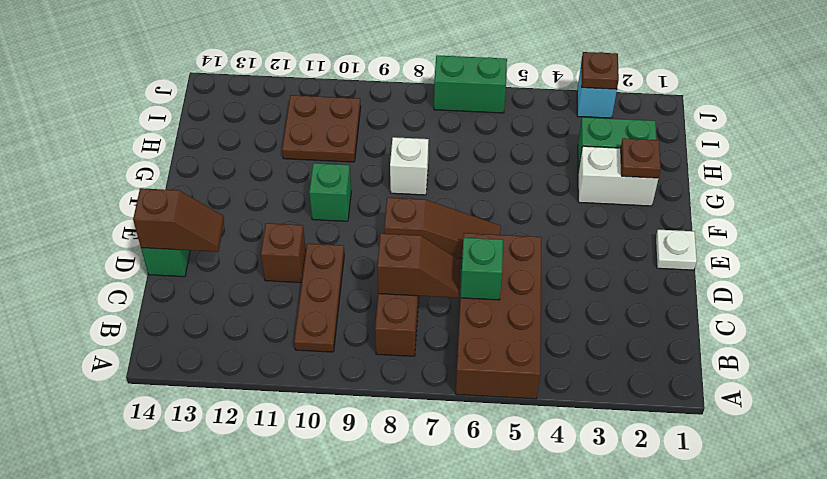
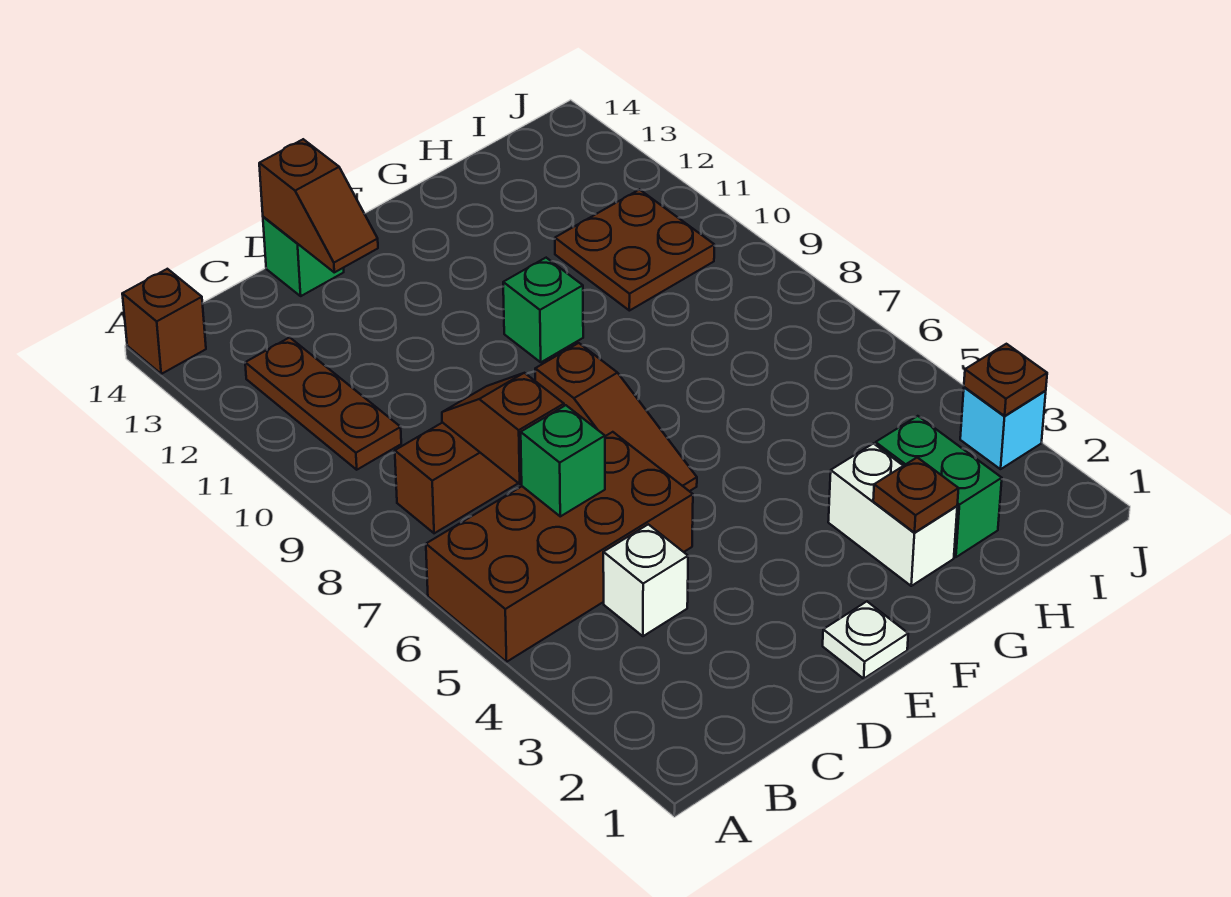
brown plate B10:D10 level 1 -> brown plate B10:B12 level 1
brown slope C7:C8 level 2 top 8 -> brown slope C7:C8 level 2 top 7
brown brick D11 level 1 -> brown brick A14 level 1
white brick G8 level 1 -> white brick C4 level 1
green brick J6:J7 level 1 -> none

